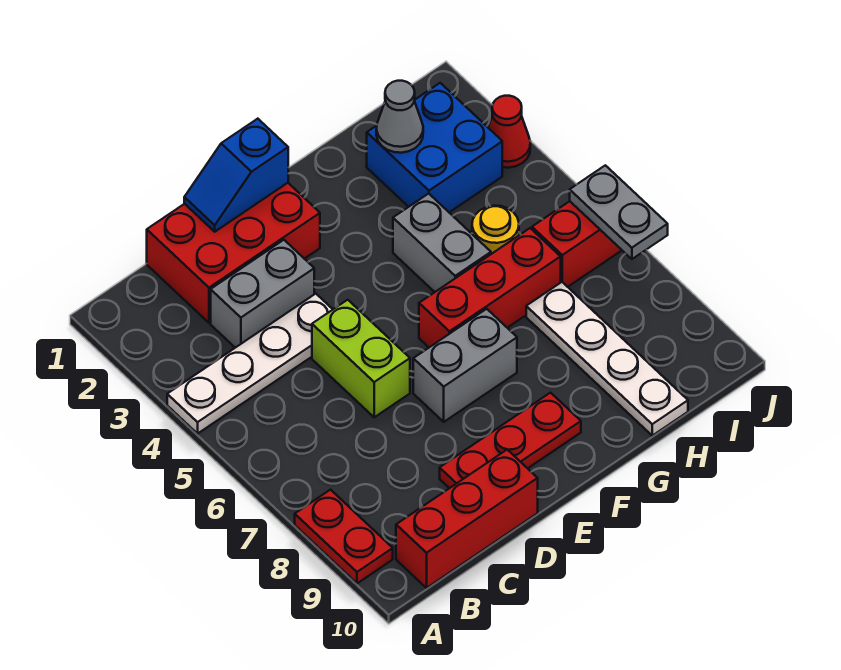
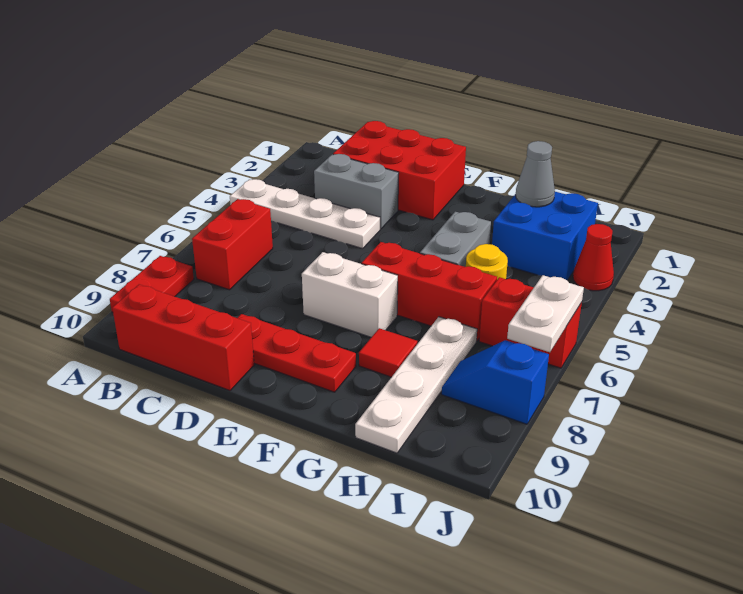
none -> red brick B6:B7 level 1
blue slope D1:E1 level 2 top E -> blue slope I8:J8 level 1 top J
lime brick D5:D6 level 1 -> none
grey brick E7:F7 level 1 -> white brick E7:F7 level 1
none -> red tile G8 level 1
grey plate J6:J7 level 2 -> white plate J6:J7 level 2

